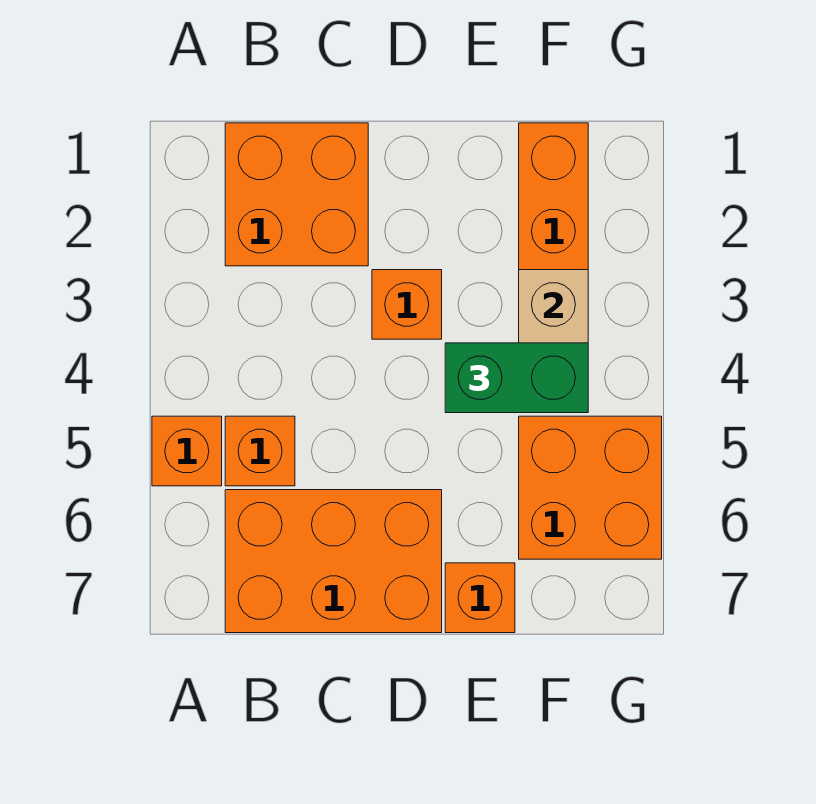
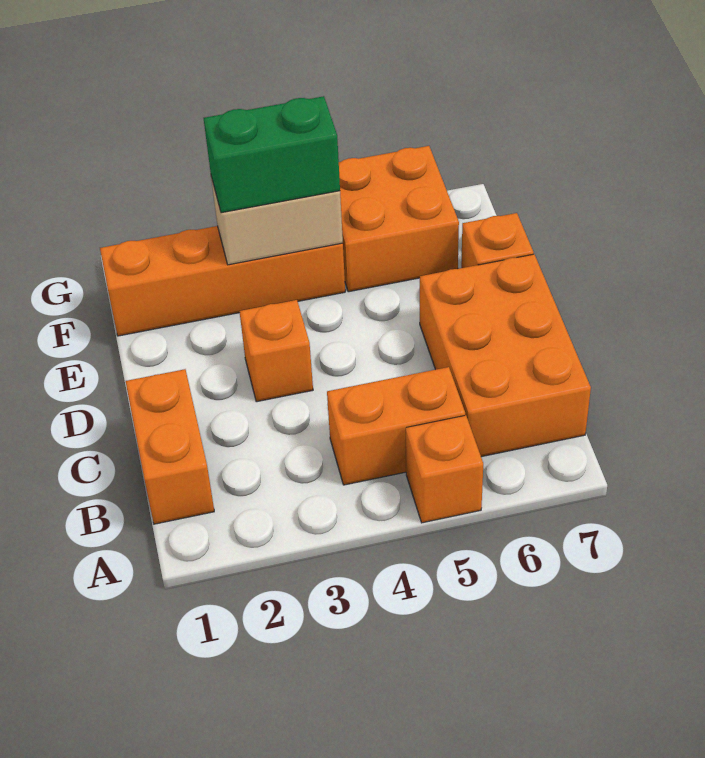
orange brick B1:C2 level 1 -> orange brick B1:C1 level 1
orange brick B5 level 1 -> orange brick B4:B5 level 1
green brick E4:F4 level 3 -> green brick F3:F4 level 3

